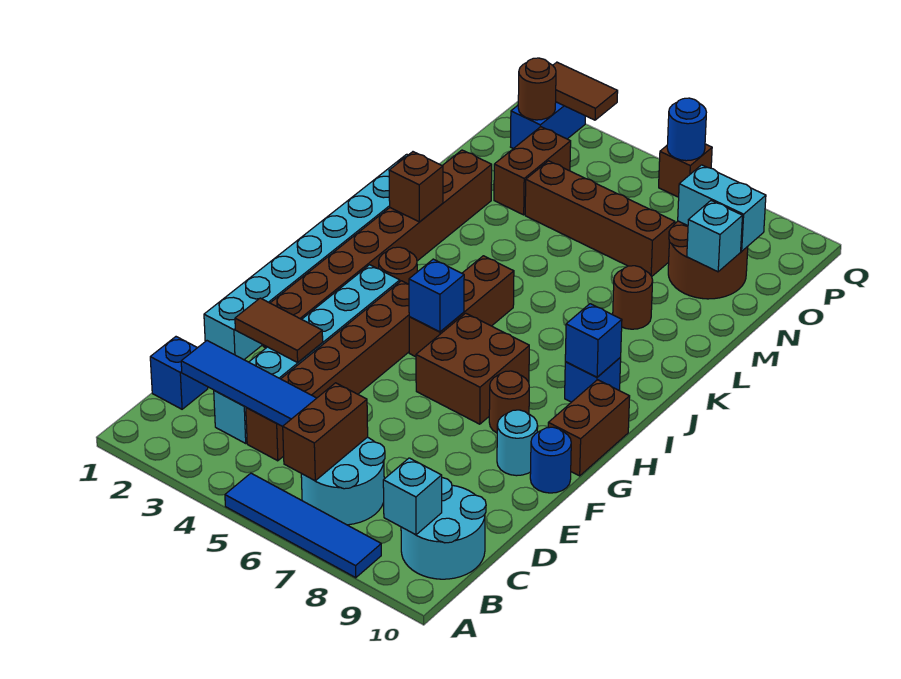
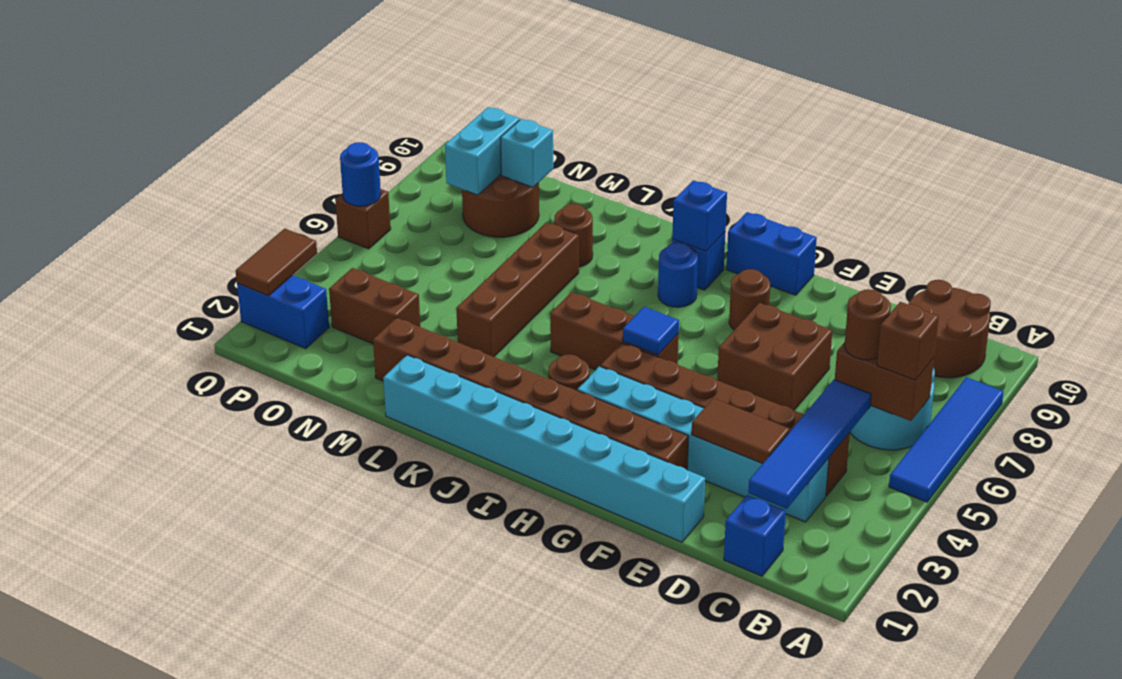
cyan round brick B9:C10 level 1 -> brown round brick B9:C10 level 1
cyan brick B9 level 2 -> none
brown tile E2:E3 level 2 -> brown tile D3:E3 level 2
cyan round brick F9 level 1 -> none
blue round brick F10 level 1 -> blue round brick I8 level 1
brown brick G6:H7 level 1 -> brown brick E6:F7 level 1
brown brick G10:H10 level 1 -> blue brick G10:H10 level 1
blue brick H5 level 2 -> blue tile H5 level 2
brown brick K2 level 2 -> brown brick B6 level 3
brown brick N4:N7 level 1 -> brown brick L4:L7 level 1
brown round brick P2 level 2 -> brown round brick C6 level 3

